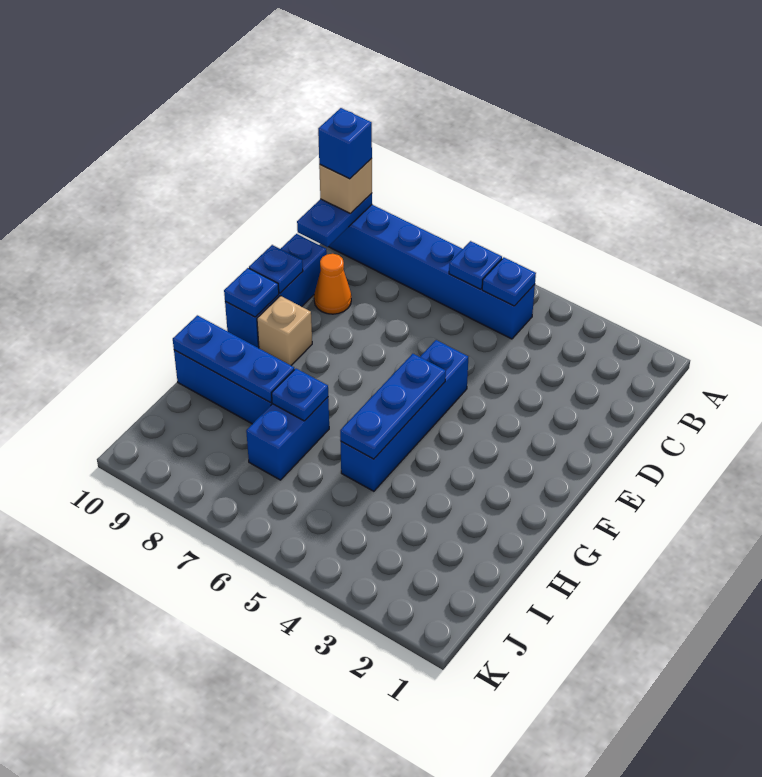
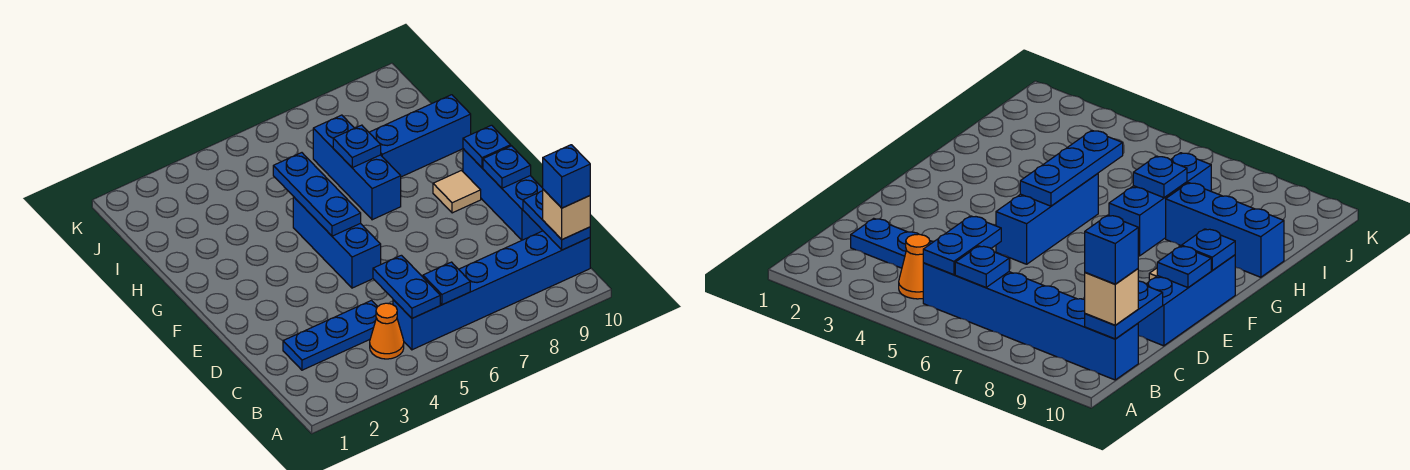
blue plate B5 level 2 -> blue plate B5:C5 level 2
orange cone D9 level 1 -> orange cone B4 level 1
blue brick E5:H5 level 1 -> blue brick E5:G5 level 1
tan brick F9 level 1 -> tan tile F9 level 1
blue brick H7:I7 level 1 -> blue brick G7:I7 level 1
blue plate H8:H10 level 2 -> blue plate C2:C4 level 1

